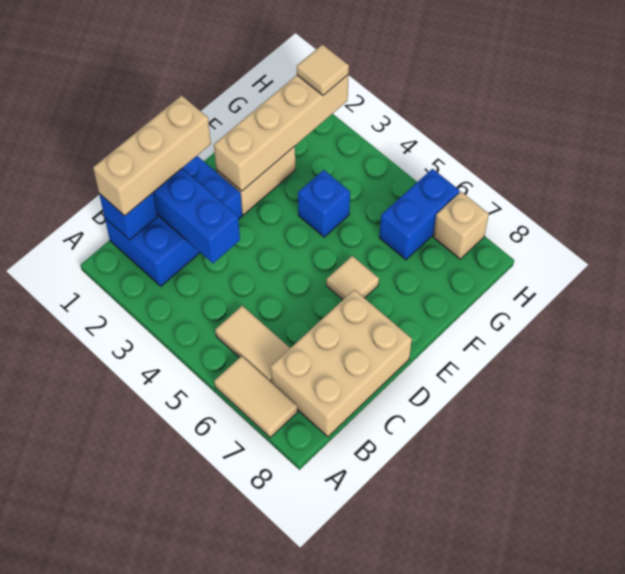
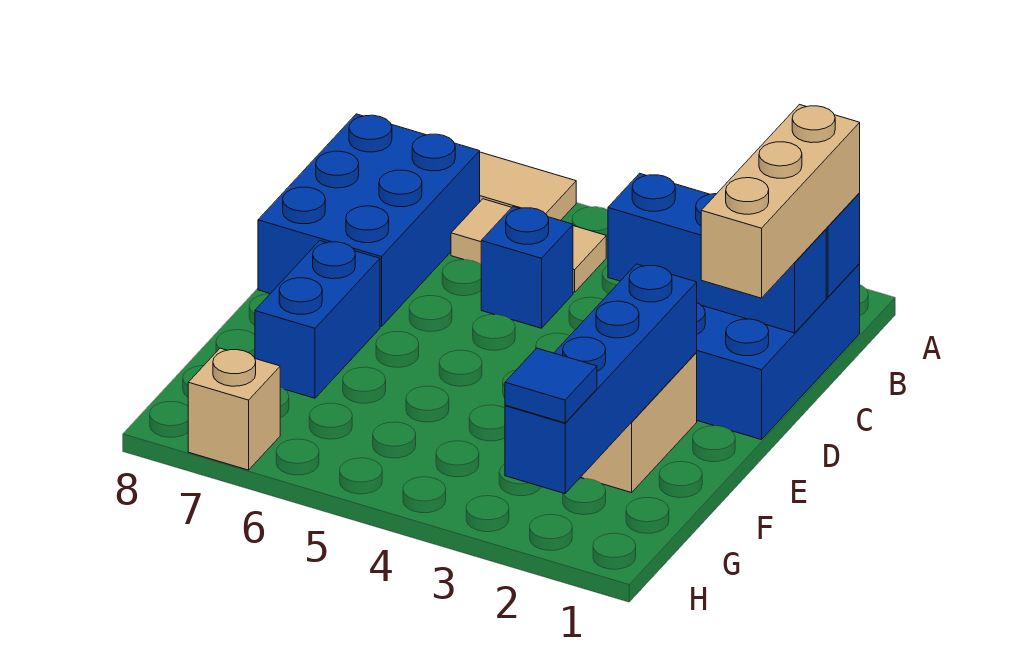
tan brick B7:D8 level 1 -> blue brick B7:D8 level 1
tan brick E2:H2 level 2 -> blue brick E2:H2 level 2
tan tile E6 level 1 -> none
blue brick F4 level 1 -> blue brick C5 level 1
blue brick G6:H6 level 1 -> blue brick E7:F7 level 1
tan tile H2 level 3 -> blue tile H2 level 3

